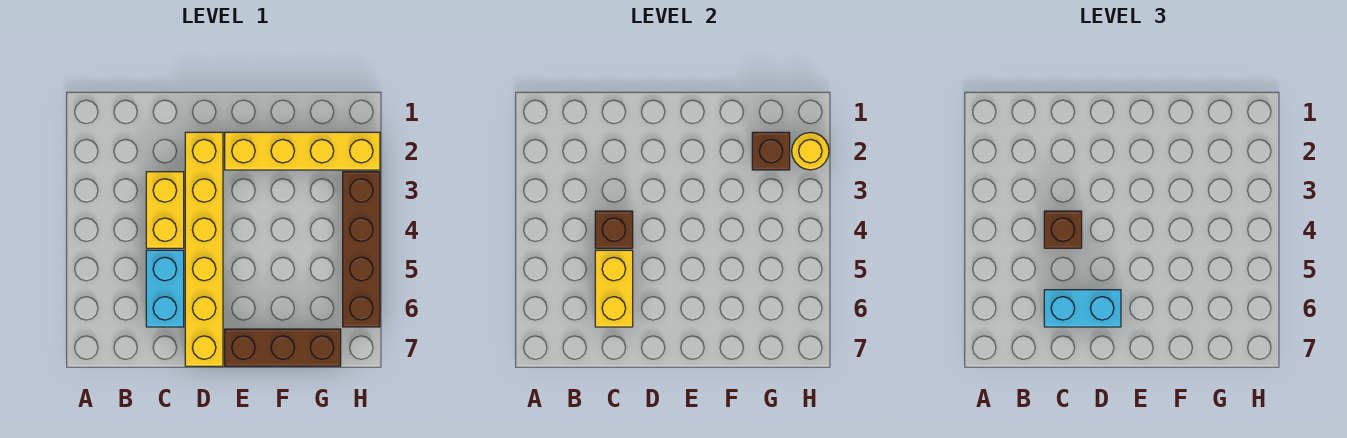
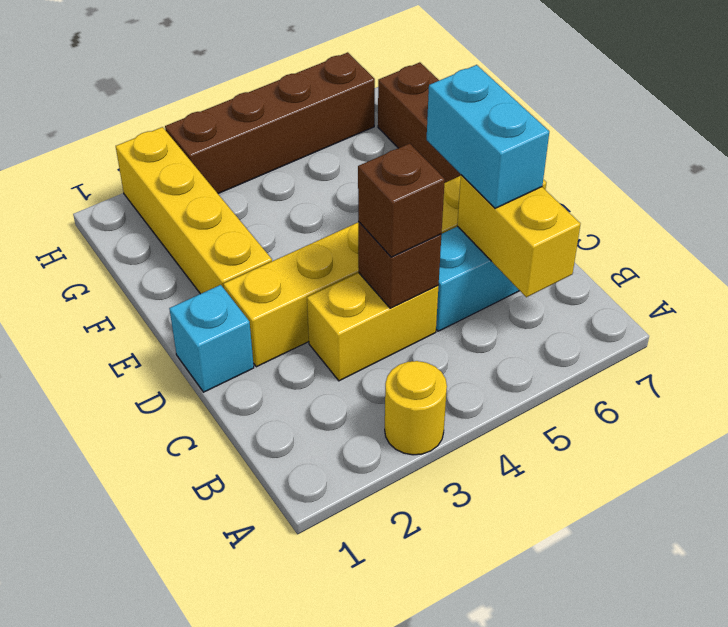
yellow brick C5:C6 level 2 -> yellow brick B6:C6 level 2
none -> cyan brick D1 level 1
brown brick G2 level 2 -> none
yellow round brick H2 level 2 -> yellow round brick A3 level 1

